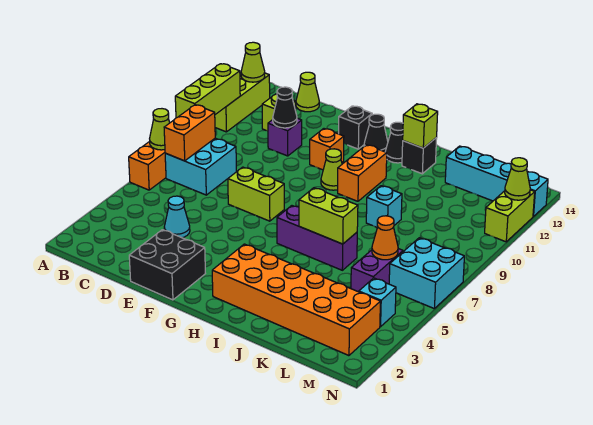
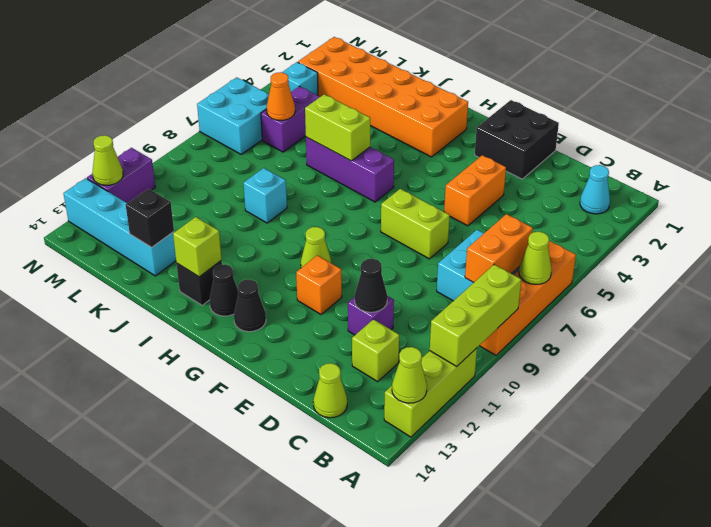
cyan cone D4 level 1 -> cyan cone B2 level 1
black brick F13 level 1 -> black brick K13 level 2
orange brick H10:H11 level 1 -> orange brick E4:E5 level 1
lime brick N11:N12 level 1 -> purple brick N11:N12 level 1

